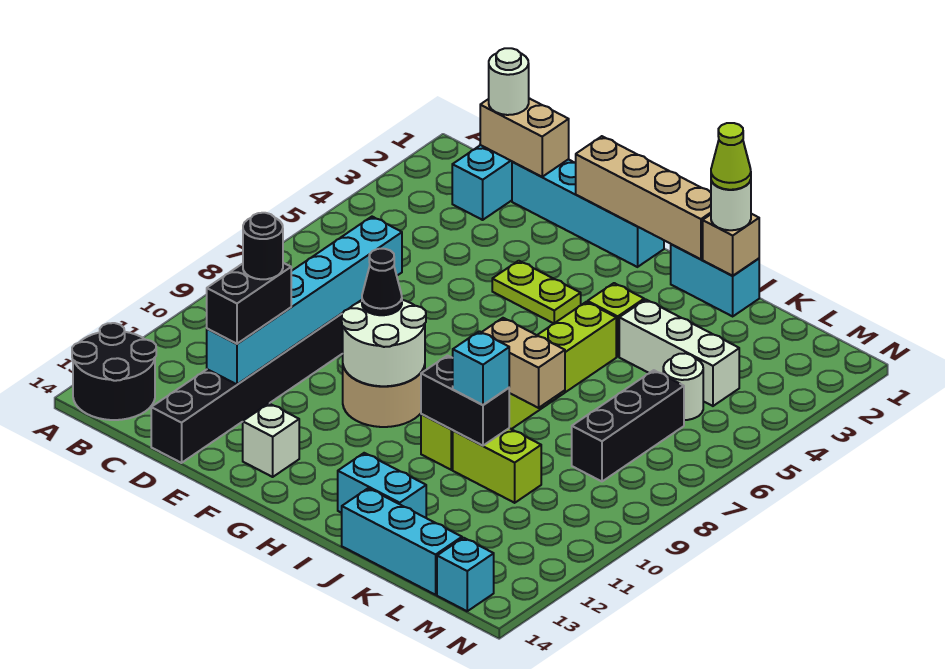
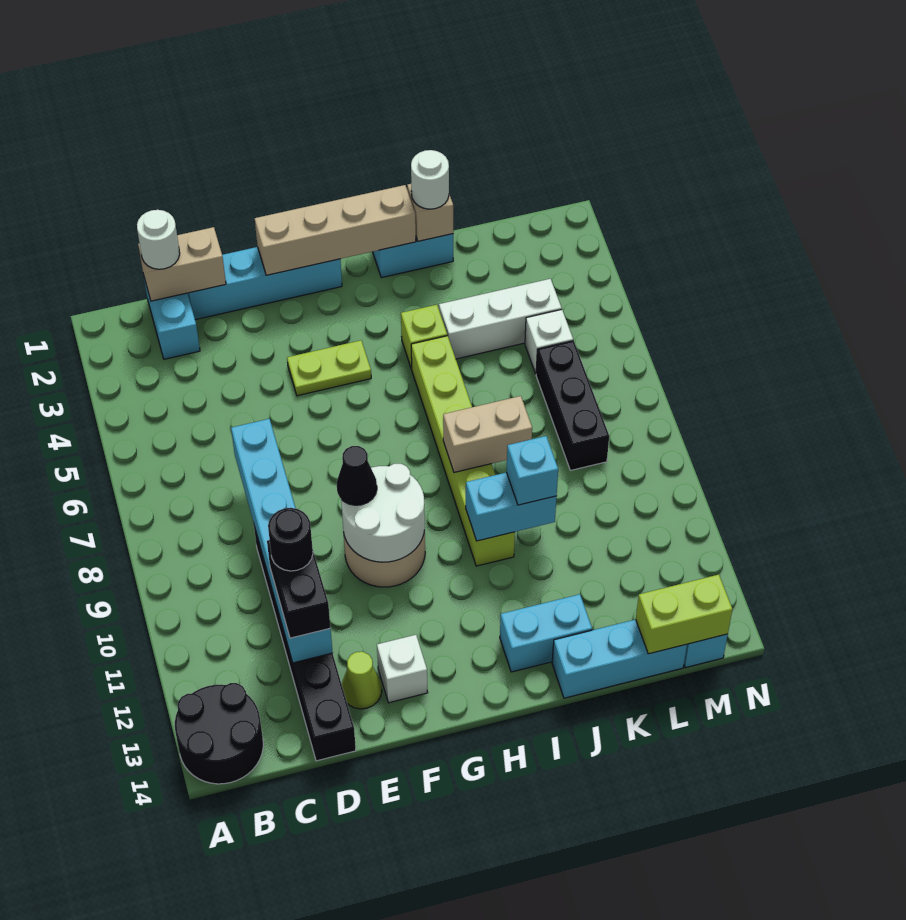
black brick I10:J10 level 2 -> cyan brick I10:J10 level 2
lime cone J1 level 4 -> lime cone E13 level 1
lime brick J10:K10 level 1 -> lime brick L14:M14 level 2
white round brick L5 level 1 -> white brick L5 level 1

